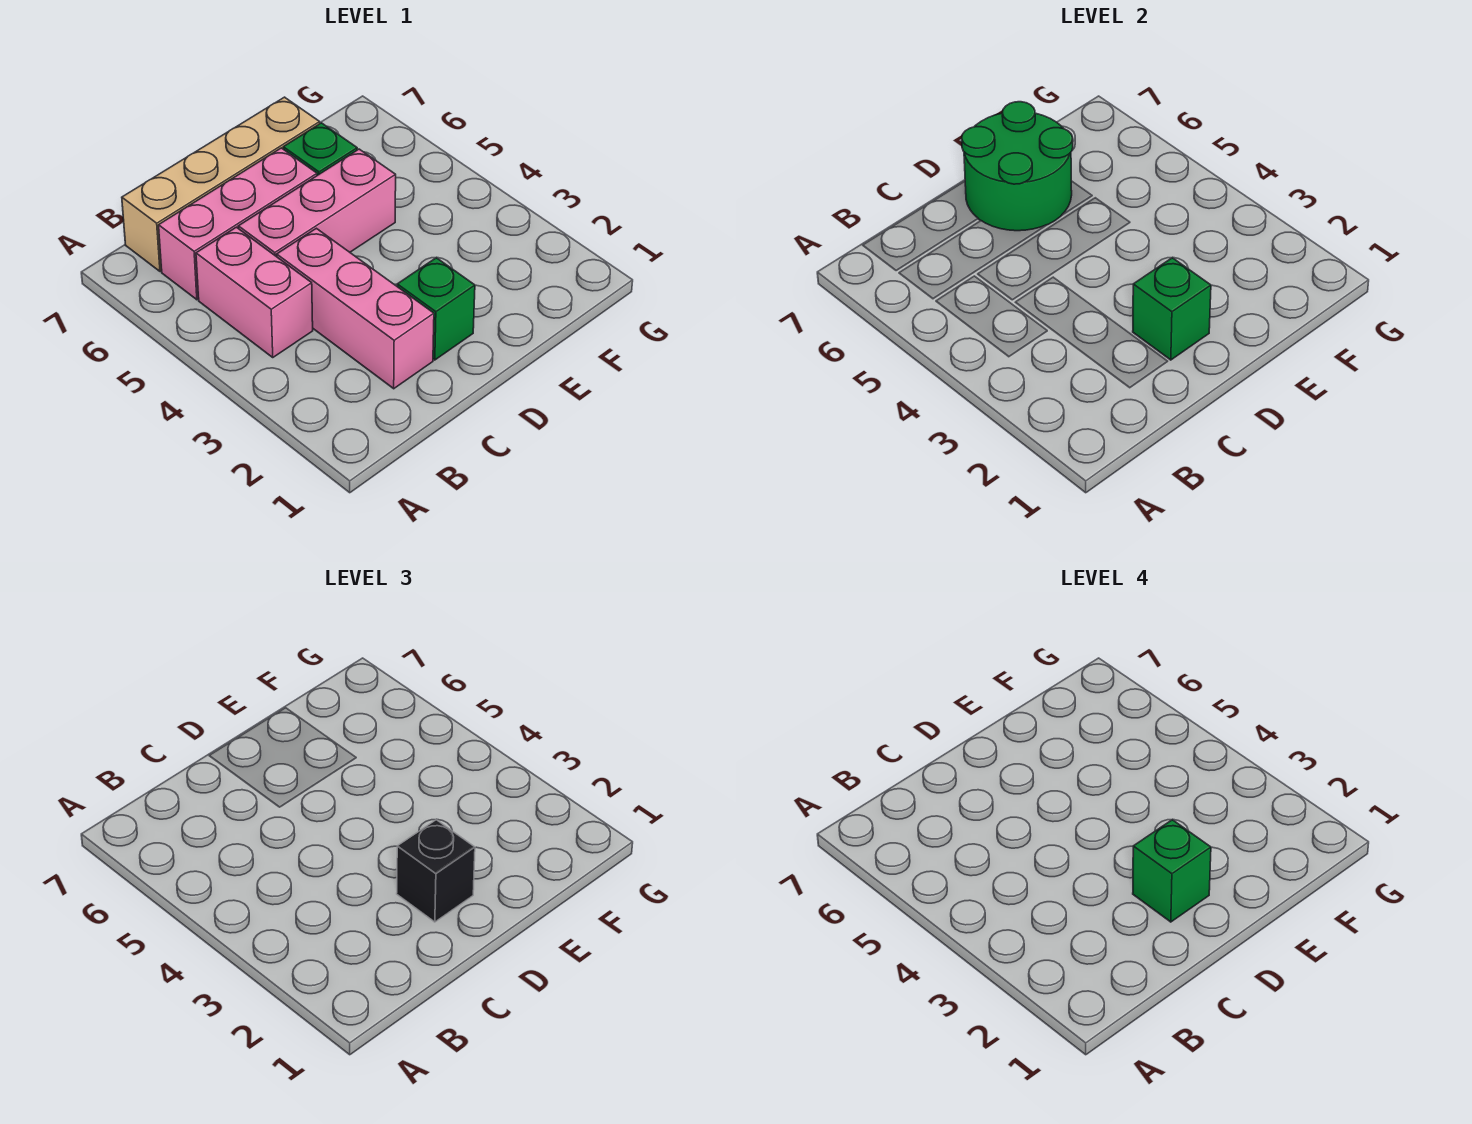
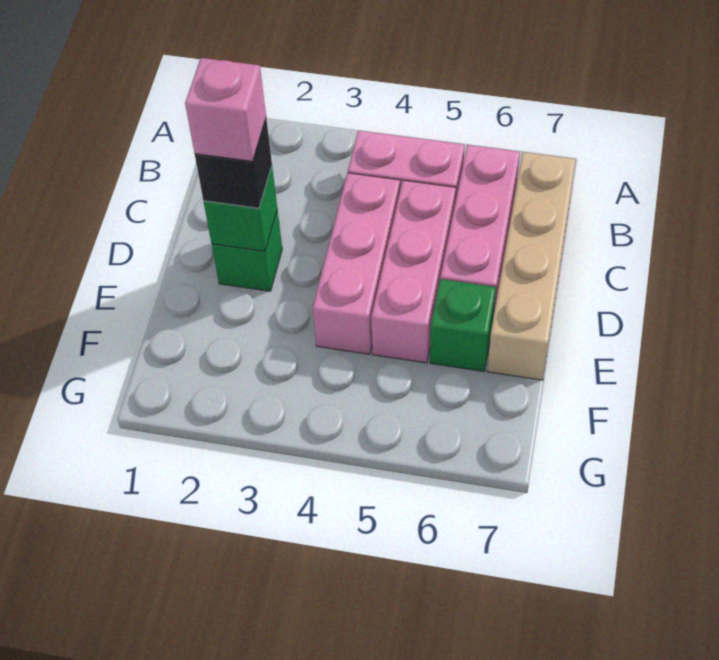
pink brick C2:C4 level 1 -> pink brick C4:E4 level 1
green brick D2 level 4 -> pink brick D2 level 4
green round brick D6:E7 level 2 -> none

